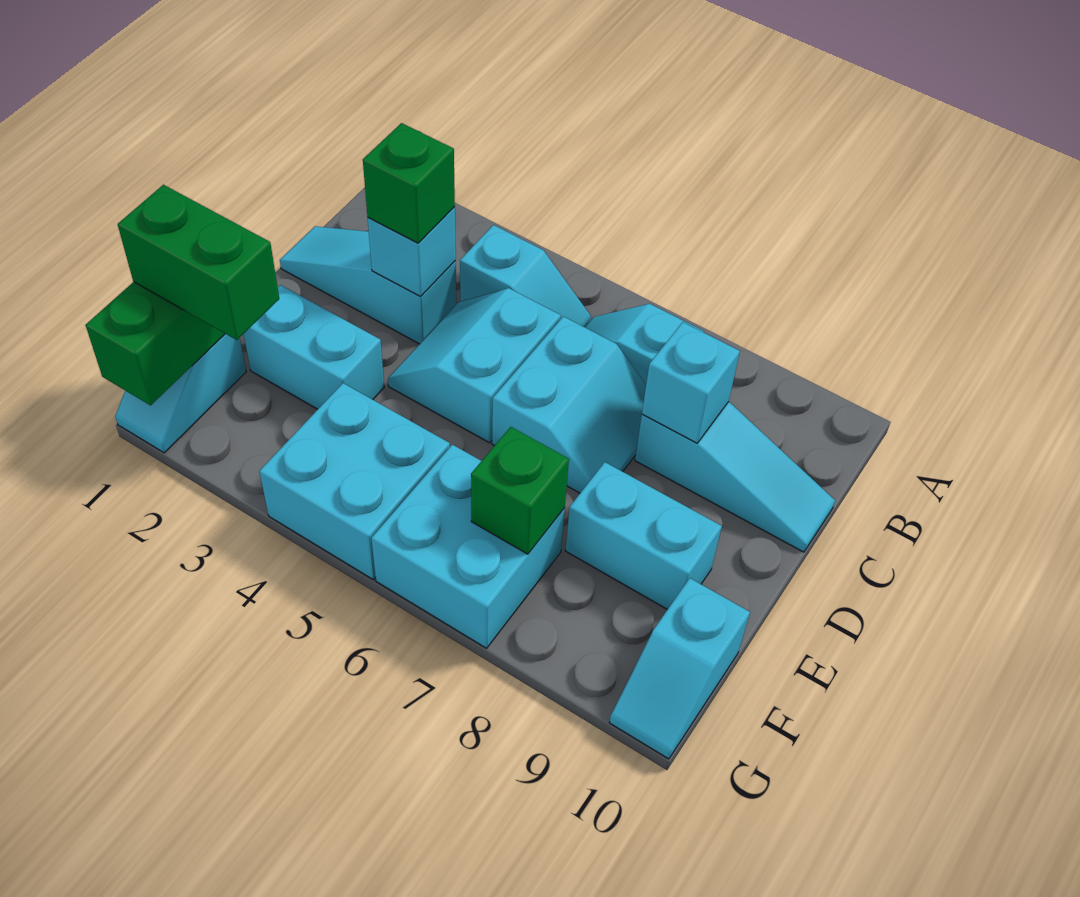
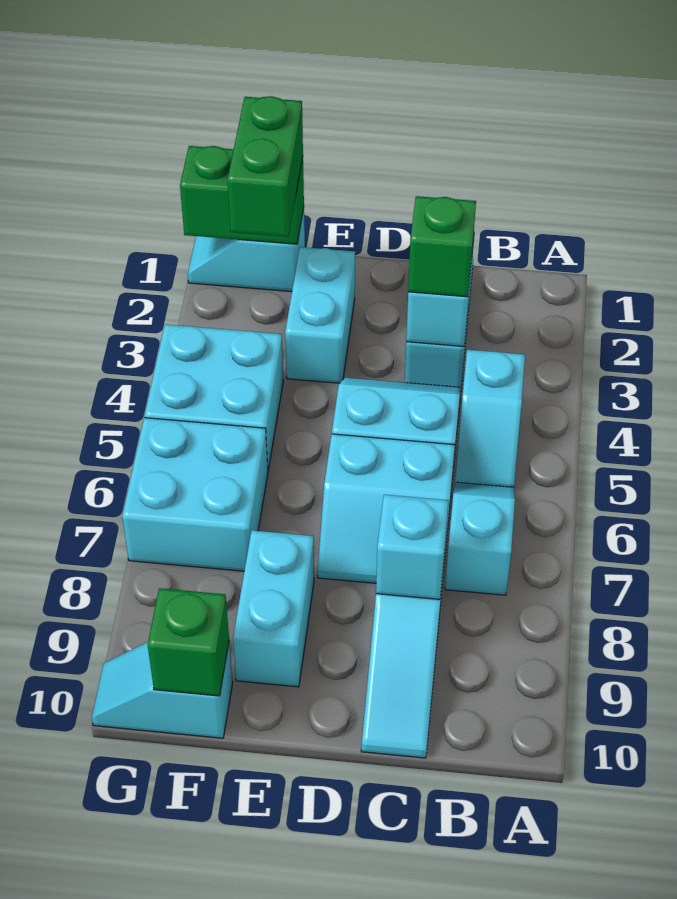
green brick F7 level 2 -> green brick F10 level 2

